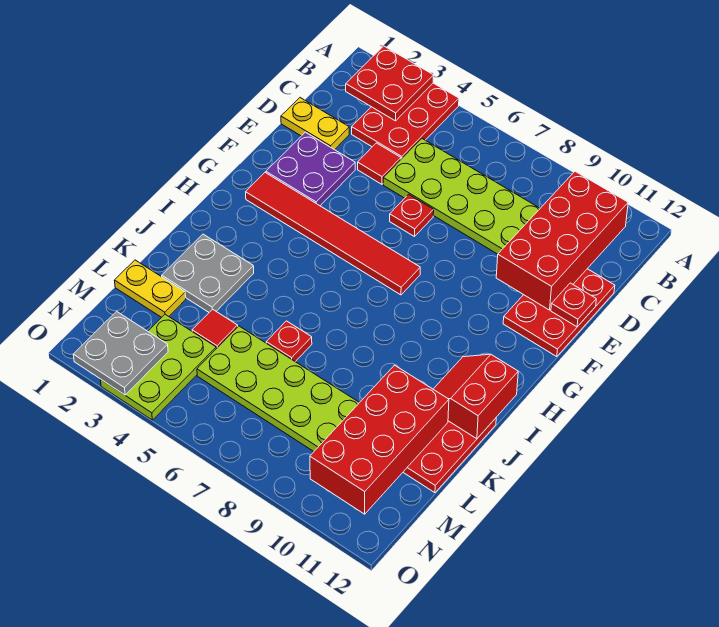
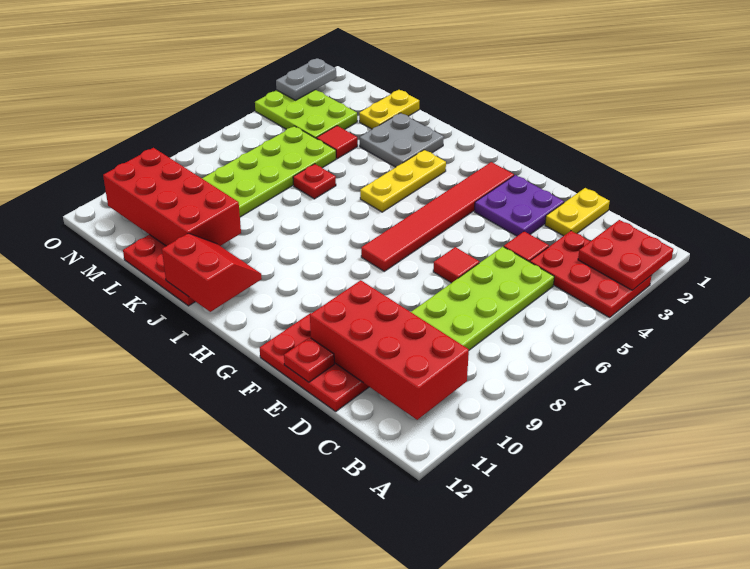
red plate E6 level 1 -> red tile E6 level 1
none -> yellow plate I3:I5 level 1
grey plate N2:O3 level 2 -> grey plate O2:O3 level 2

